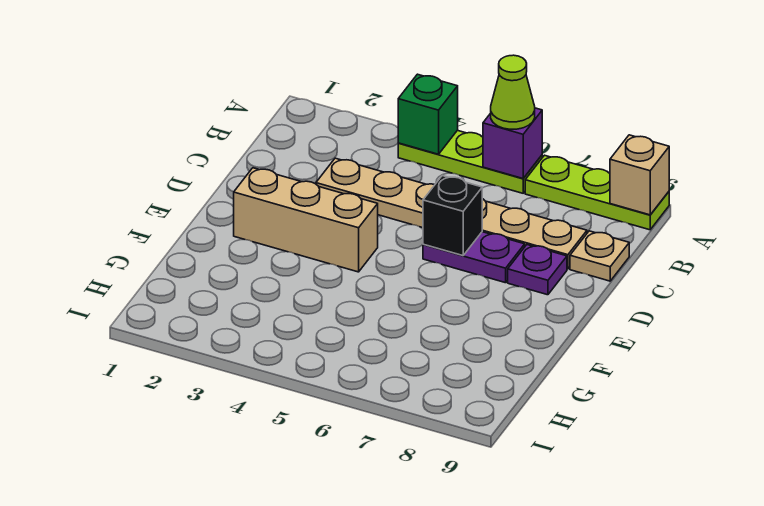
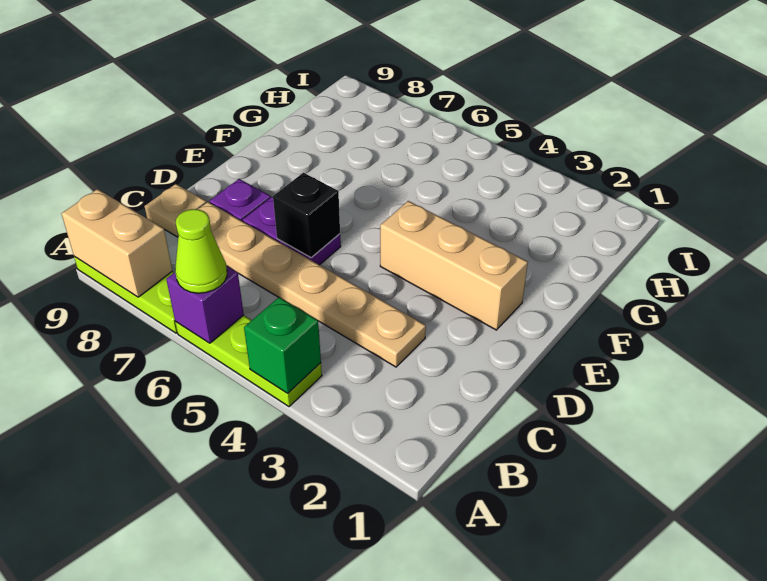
tan brick A9 level 2 -> tan brick A8:A9 level 2

